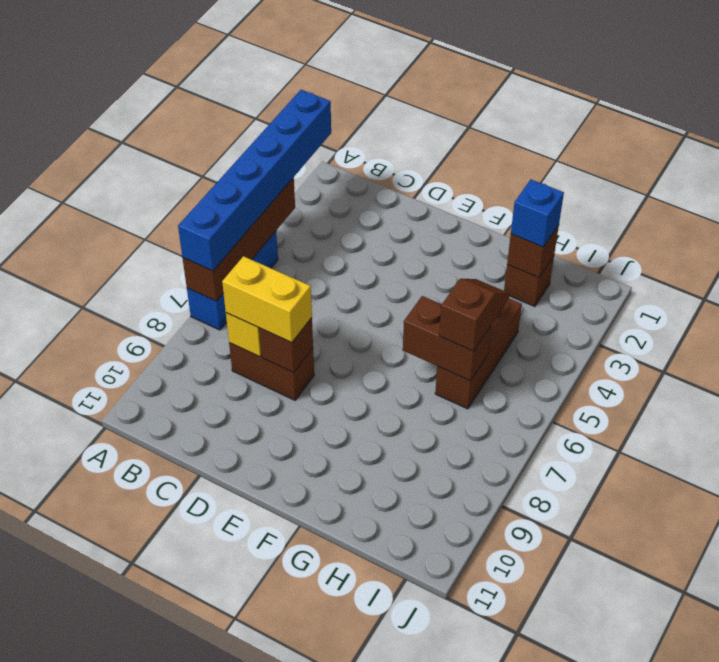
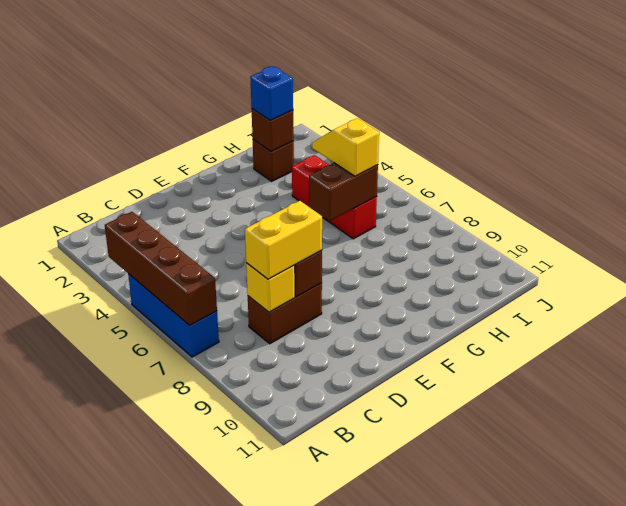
blue brick A2:A7 level 3 -> none
brown brick H4:H6 level 1 -> red brick H4:H6 level 1
brown slope H5:H6 level 3 top 6 -> yellow slope H5:H6 level 3 top 6

